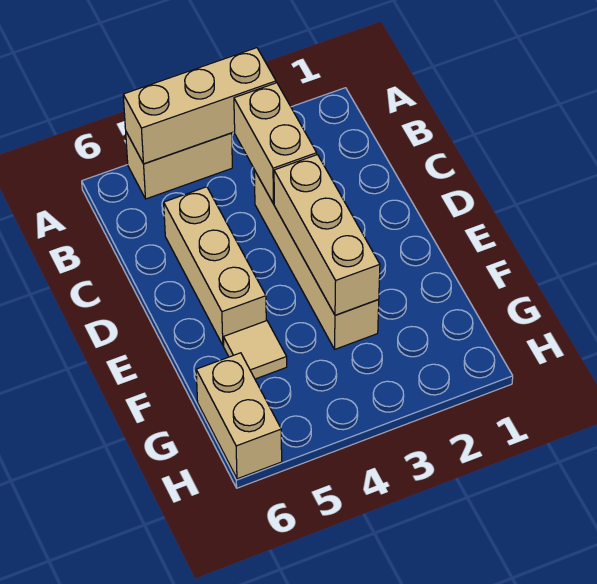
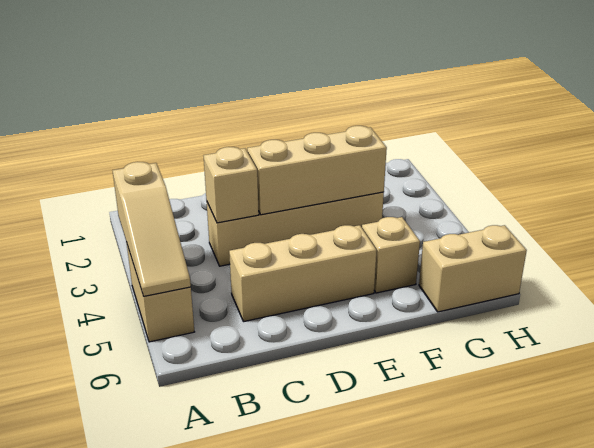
tan brick A3:A5 level 2 -> tan slope A3:A5 level 2 top 3
tan brick B3:C3 level 2 -> tan brick C3 level 2
tan tile F5 level 1 -> tan brick F5 level 1

